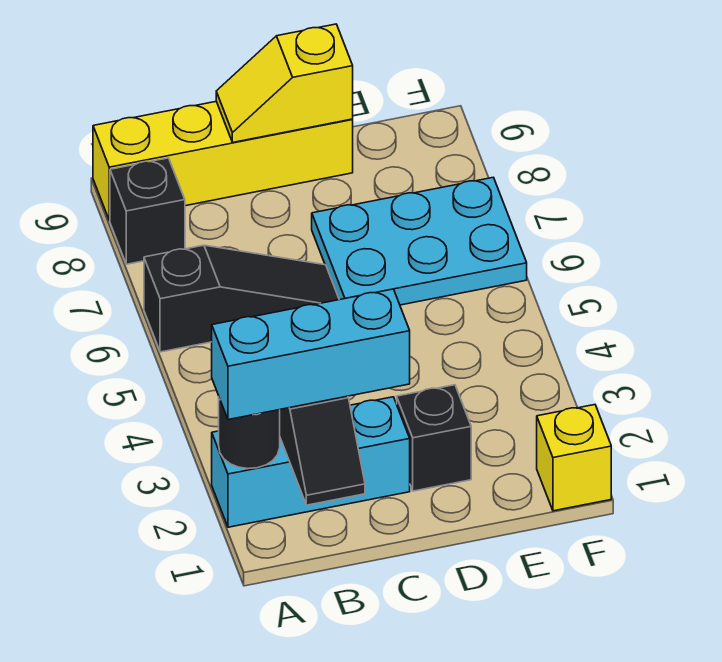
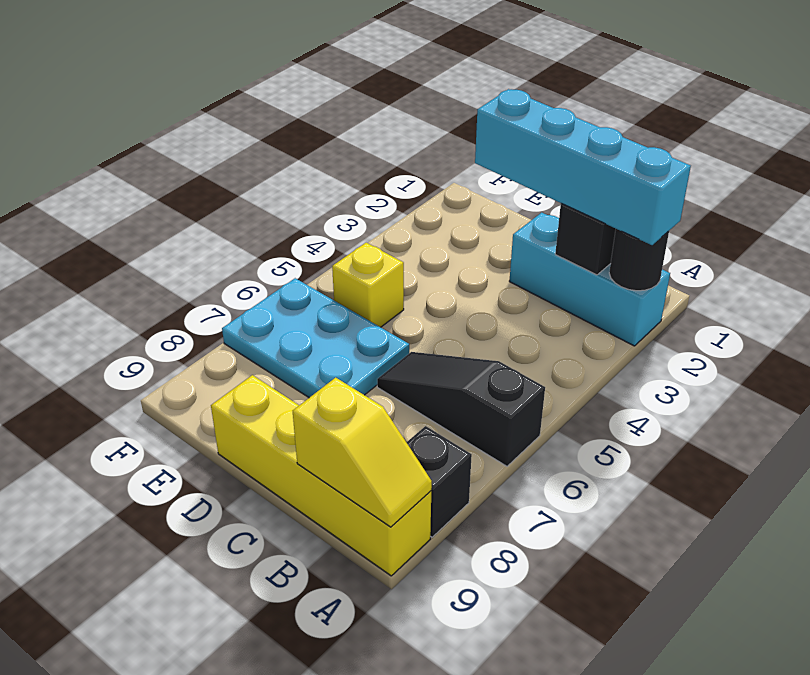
cyan brick A2:C2 level 3 -> cyan brick A2:D2 level 3
yellow slope C9:D9 level 2 top D -> yellow slope A9:B9 level 2 top B
black brick D2 level 1 -> none
yellow brick F1 level 1 -> yellow brick E5 level 1

